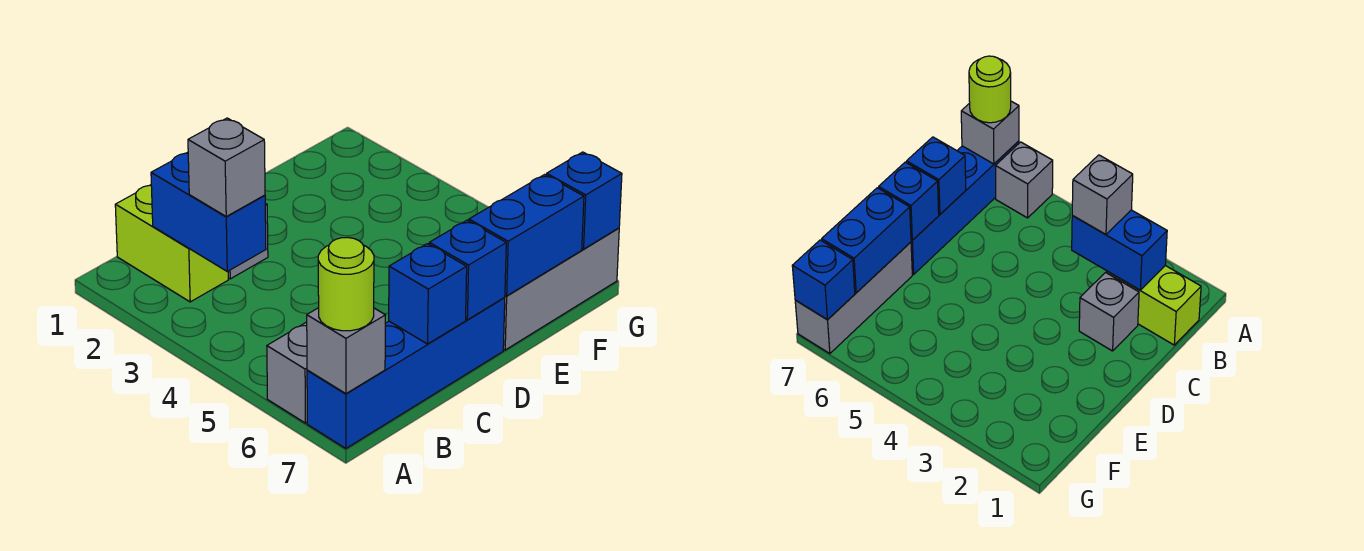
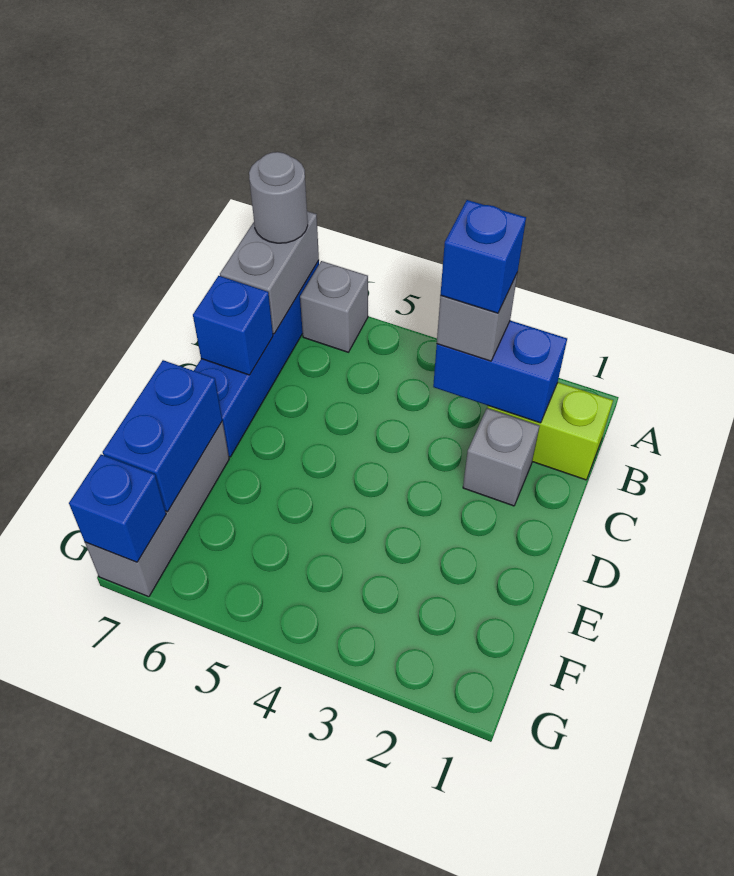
grey brick A7 level 2 -> grey brick A7:B7 level 2
lime round brick A7 level 3 -> grey round brick A7 level 3
blue brick D7 level 2 -> blue brick B3 level 4

